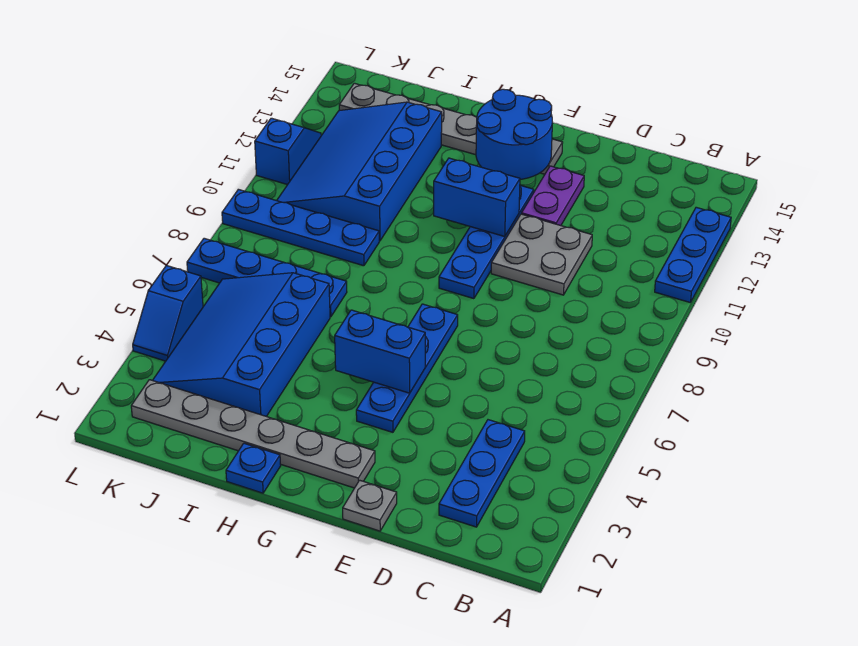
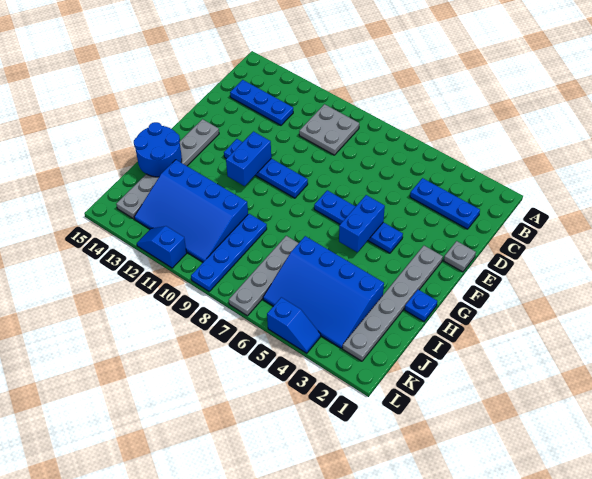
blue plate A11:A13 level 1 -> blue plate C12:C14 level 1
grey plate D10:E11 level 1 -> grey plate B9:C10 level 1
purple plate E12:E13 level 1 -> none
blue round brick F13:G14 level 2 -> blue round brick H14:I15 level 2
blue plate I7:L7 level 1 -> grey plate I7:L7 level 1

